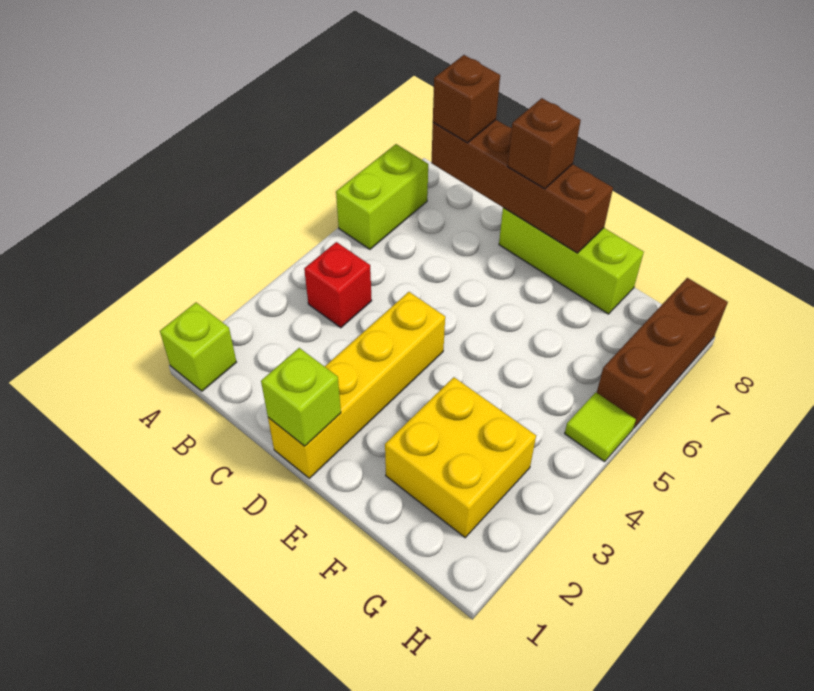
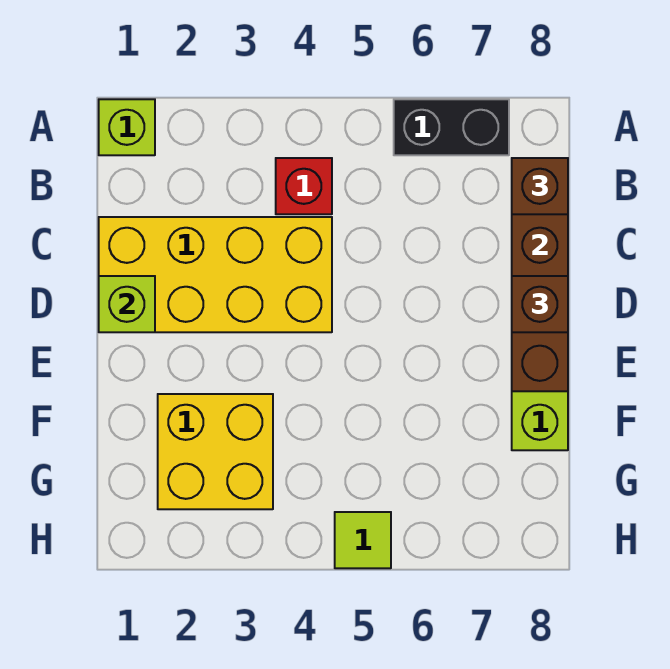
lime brick A6:A7 level 1 -> black brick A6:A7 level 1
yellow brick D1:D4 level 1 -> yellow brick C1:D4 level 1
brown brick H6:H8 level 1 -> none

